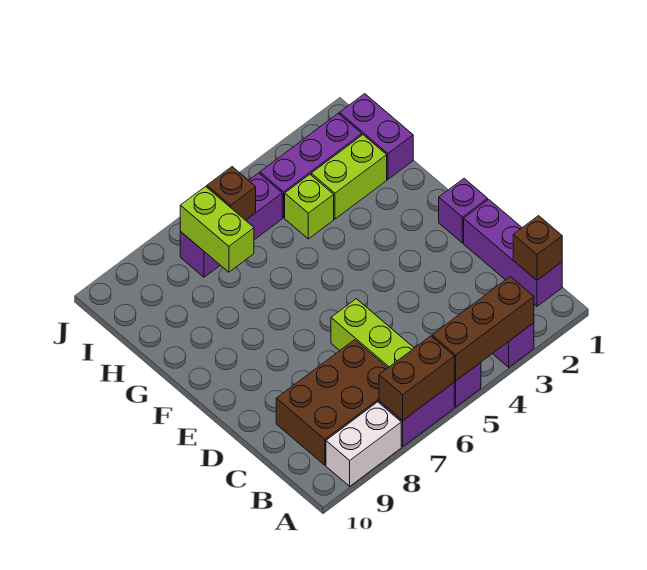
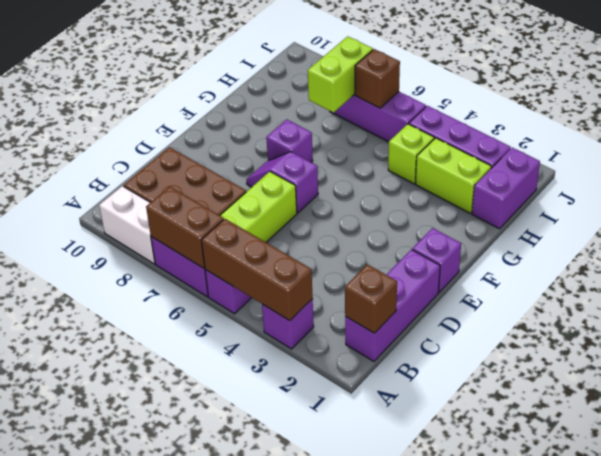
none -> purple slope E6:E7 level 1 top 6
none -> purple brick F7 level 1

